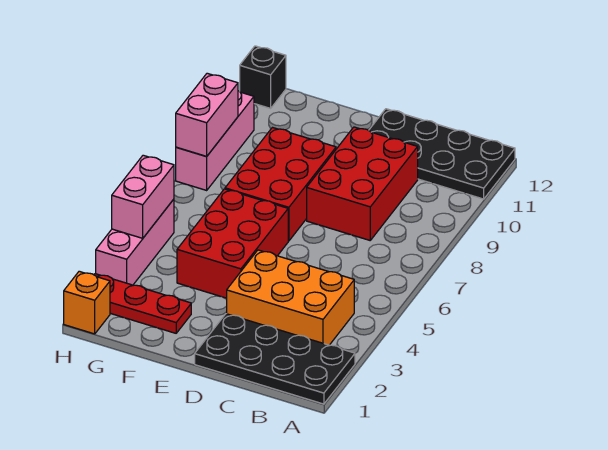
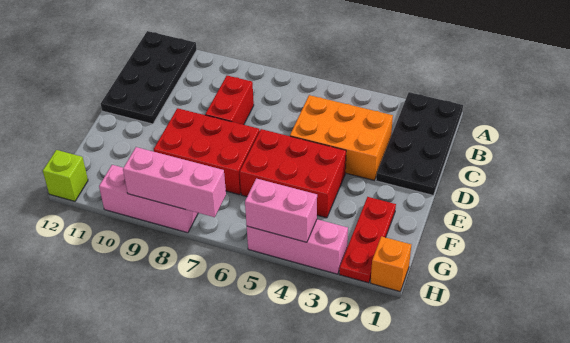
orange brick B3:D4 level 1 -> orange brick C3:D5 level 1
red brick C8:D10 level 1 -> red brick C8:D8 level 1
pink brick H8:H9 level 2 -> pink brick H7:H9 level 2
black brick H12 level 1 -> lime brick H12 level 1

